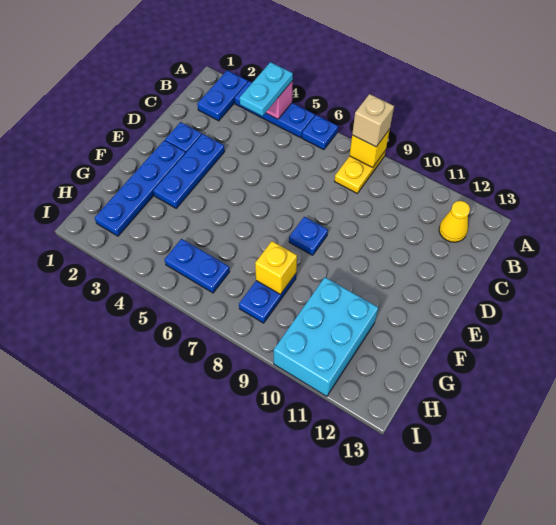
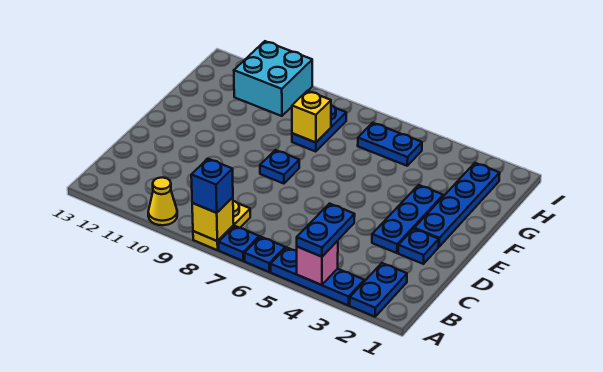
cyan plate A4:B4 level 3 -> blue plate A4:B4 level 3
none -> blue plate A7 level 1
tan brick A8 level 3 -> blue brick A8 level 3
yellow cone B12 level 1 -> yellow cone A10 level 1
cyan brick G10:I11 level 1 -> cyan brick H10:I11 level 1

